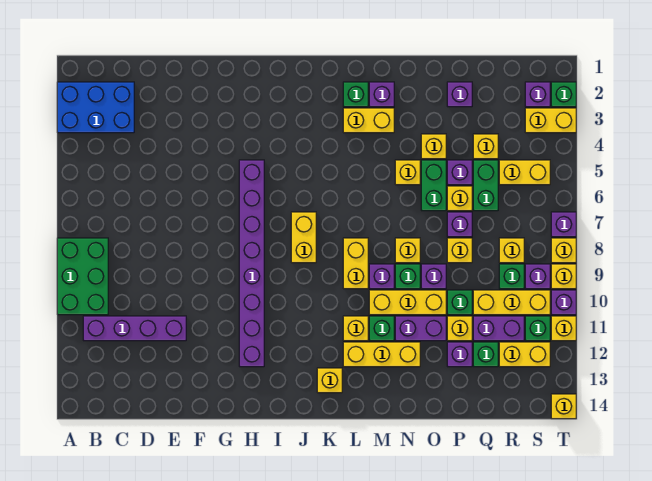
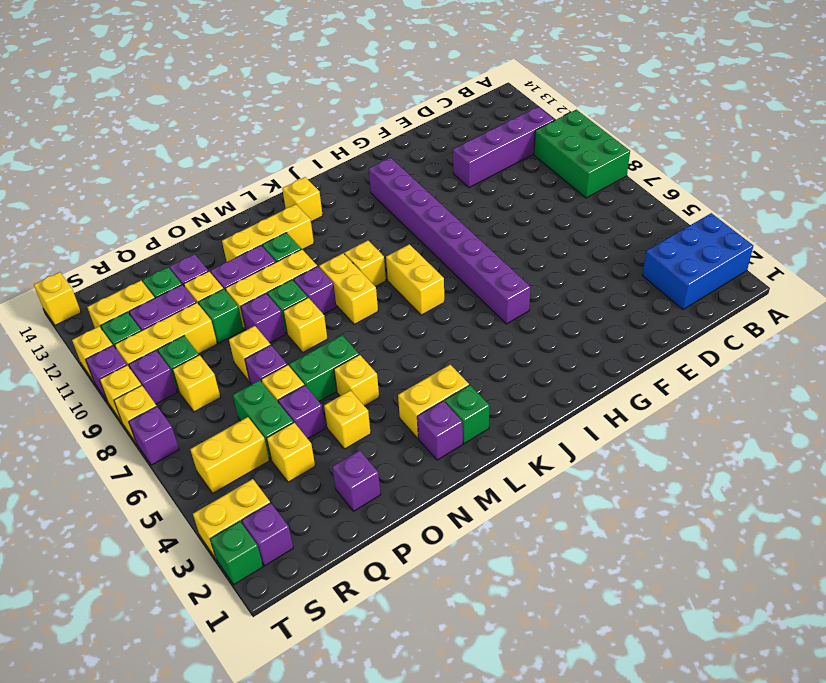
yellow brick L11 level 1 -> yellow brick K9 level 1
green brick O5:O6 level 1 -> green brick N6:O6 level 1

